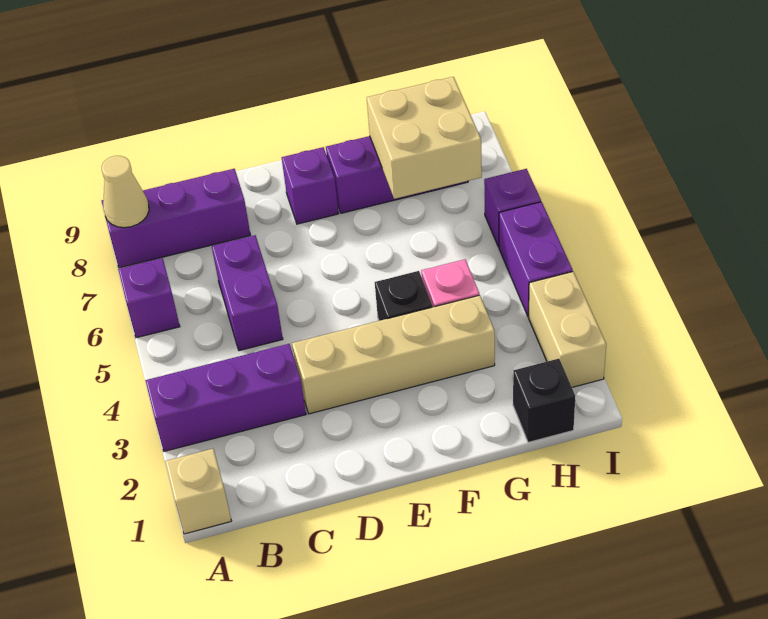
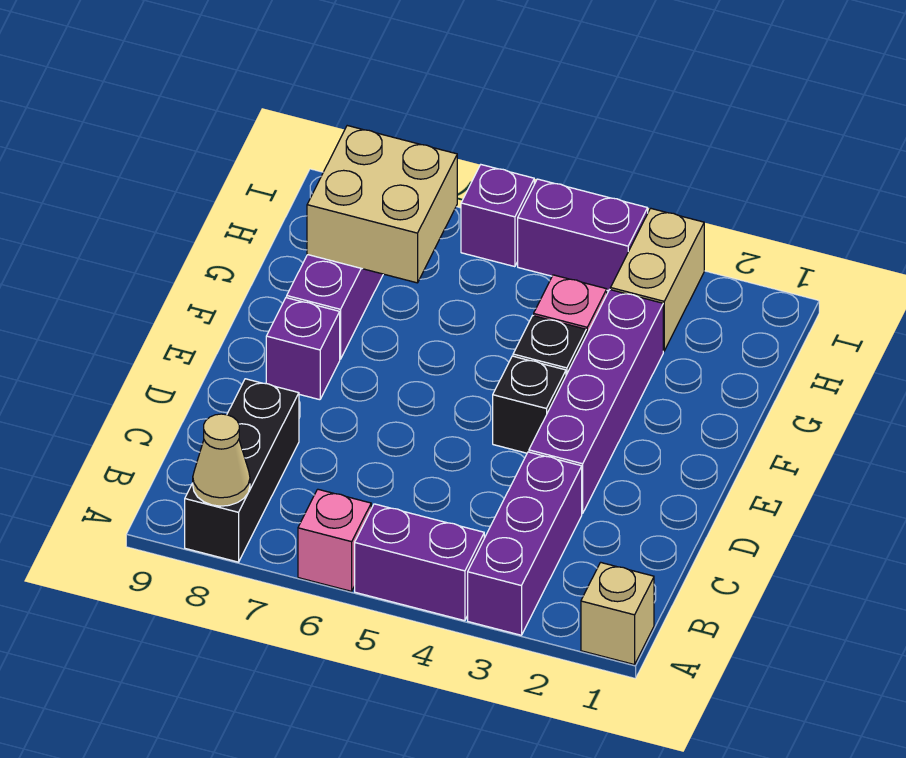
purple brick A6 level 1 -> pink brick A6 level 1
purple brick A8:C8 level 1 -> black brick A8:C8 level 1
purple brick C5:C6 level 1 -> purple brick A4:A5 level 1
tan brick D3:G3 level 1 -> purple brick D3:G3 level 1
black brick H1 level 1 -> black brick E4 level 1
tan brick I2:I3 level 1 -> tan brick H3:I3 level 1

